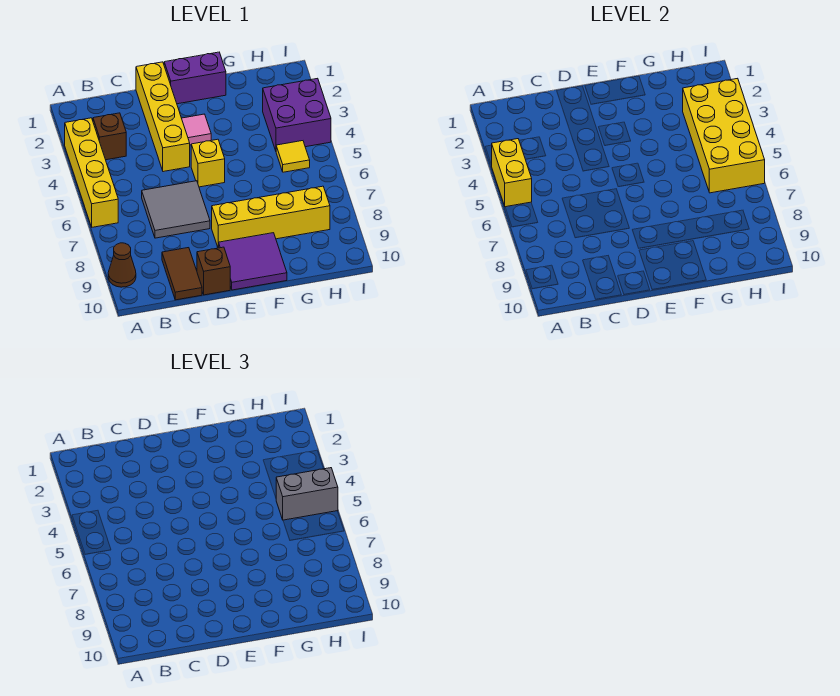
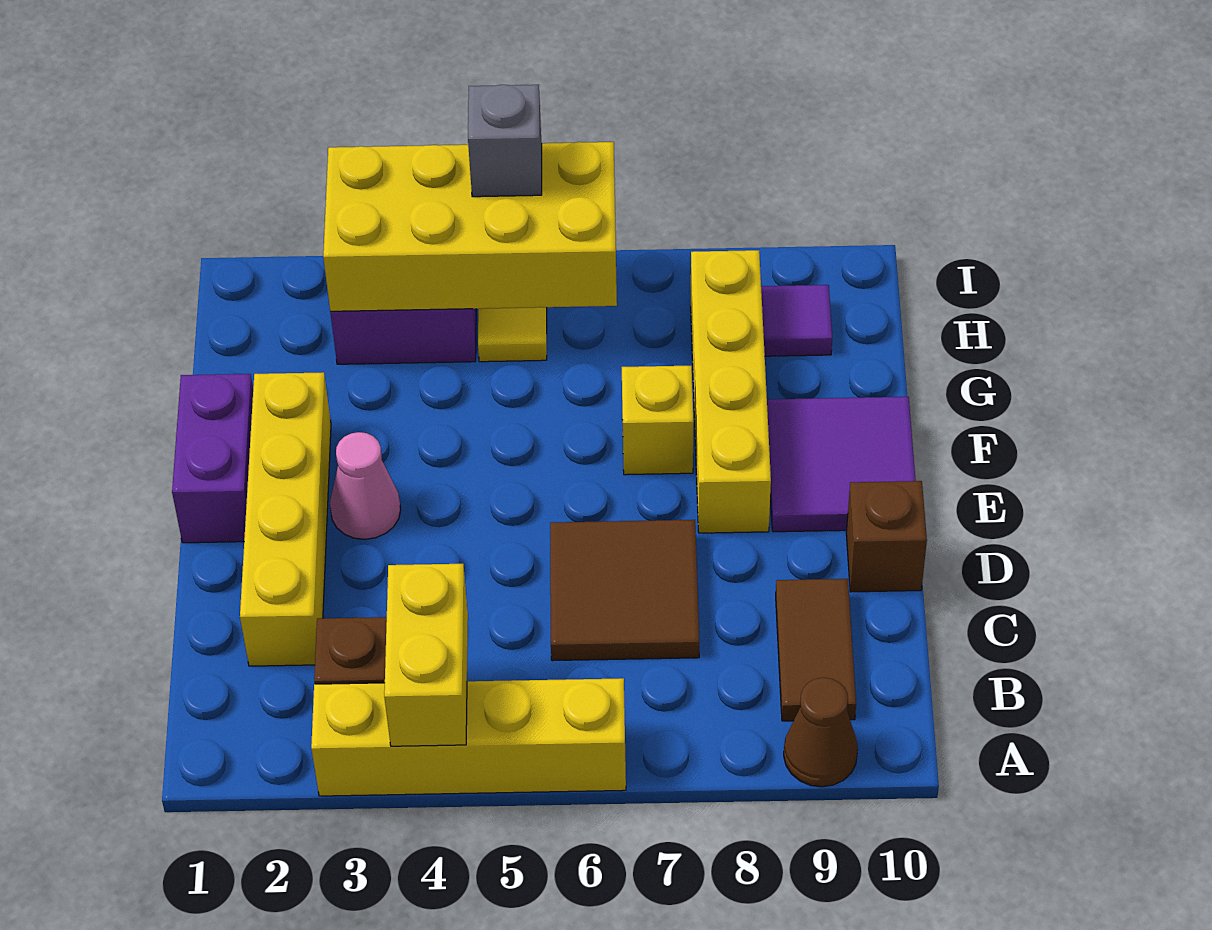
yellow brick A4:A5 level 2 -> yellow brick A4:B4 level 2
grey tile C6:D7 level 1 -> brown tile C6:D7 level 1
brown tile C9:C10 level 1 -> brown tile B9:C9 level 1
yellow brick D1:D4 level 1 -> yellow brick C2:F2 level 1
pink tile E3 level 1 -> pink cone E3 level 1
yellow brick E5 level 1 -> yellow brick F7 level 1
grey brick H5:I5 level 3 -> grey brick I5 level 3
none -> purple tile H9 level 1

